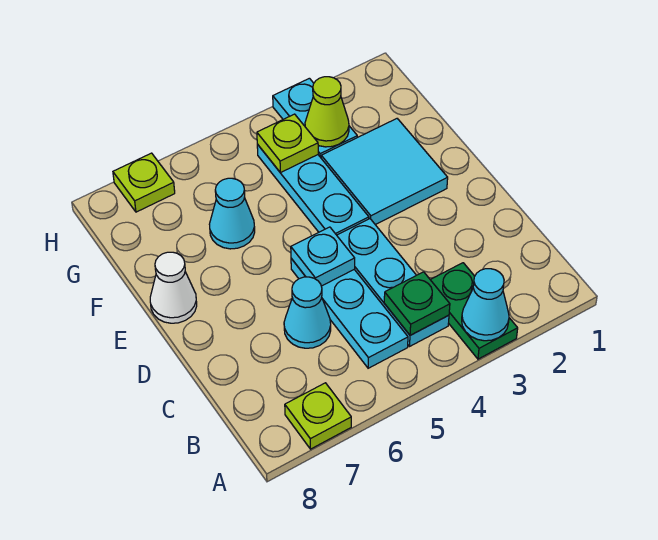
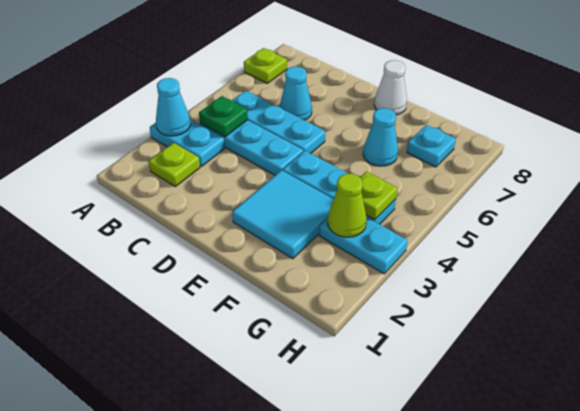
green plate A3:B3 level 1 -> cyan plate A3:B3 level 1
cyan plate D5 level 2 -> cyan plate G7 level 1
lime plate H7 level 1 -> lime plate B2 level 1

